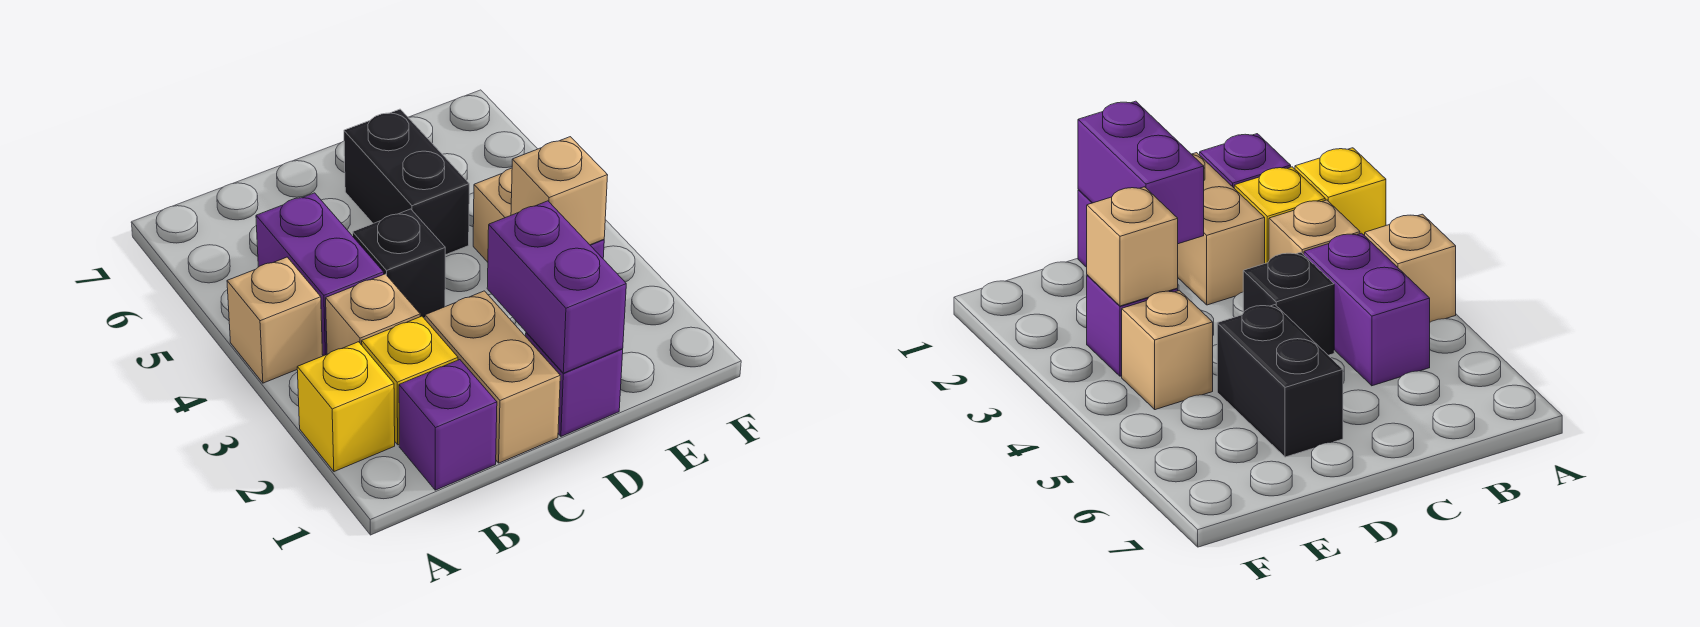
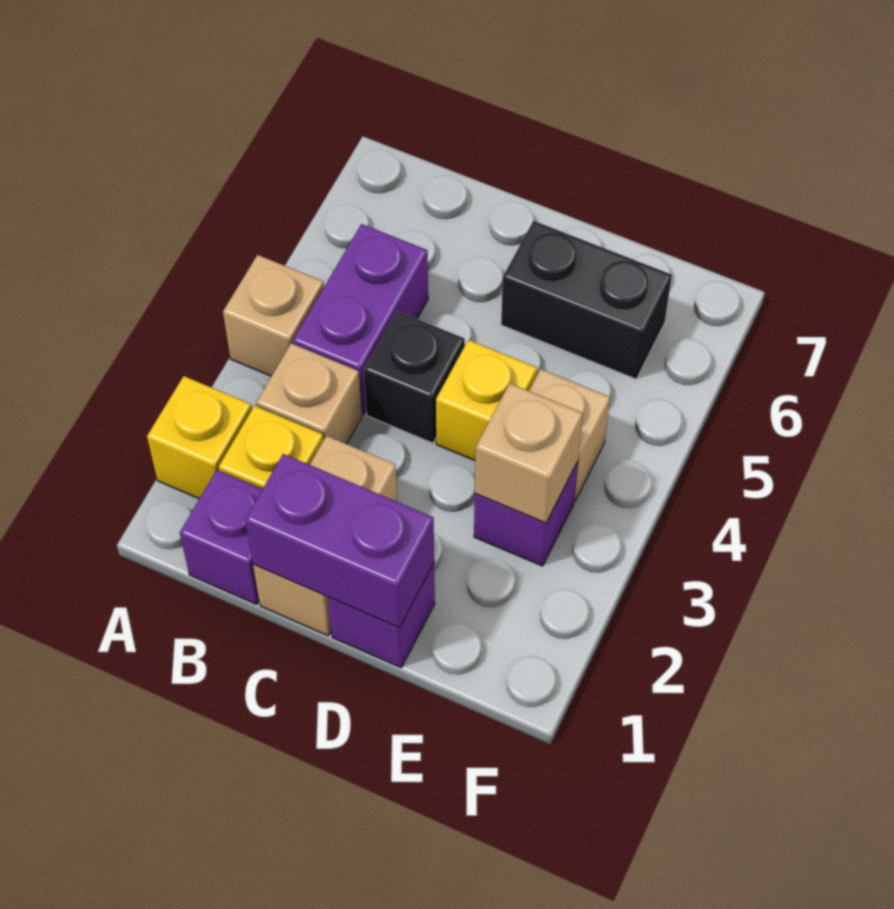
purple brick D1:D2 level 2 -> purple brick C1:D1 level 2
none -> yellow brick D4 level 1
black brick D5:D6 level 1 -> black brick D6:E6 level 1

